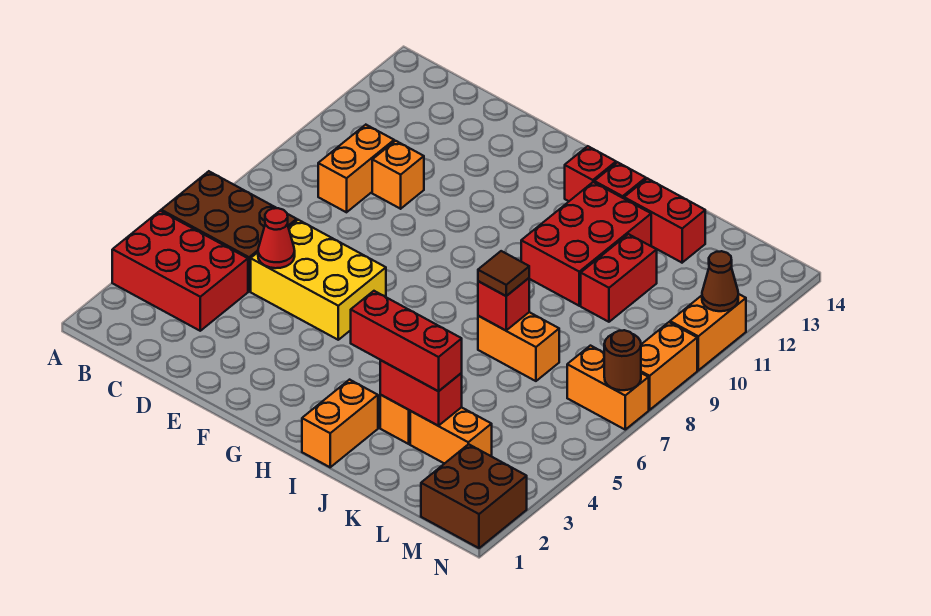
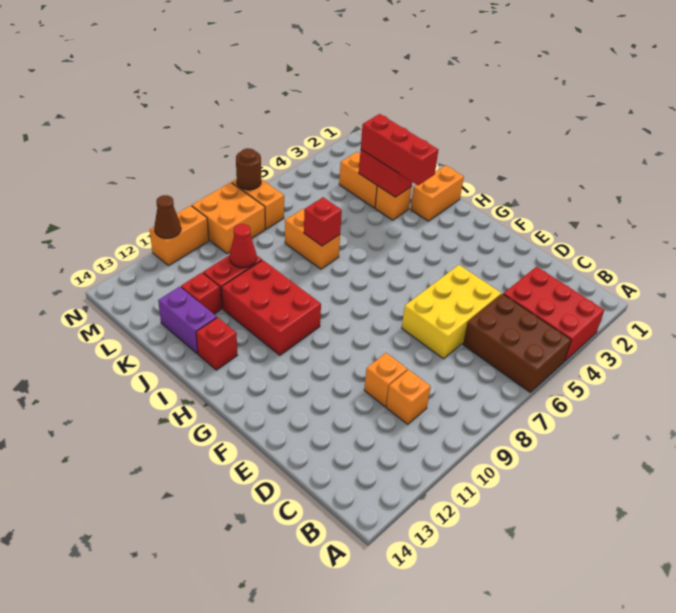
orange brick C9:C10 level 1 -> orange brick C10 level 1
yellow brick D5:F6 level 1 -> yellow brick D5:E7 level 1
red cone D5 level 2 -> red cone K10 level 2
red brick H13 level 1 -> red brick K12 level 1
red brick I10:J12 level 1 -> red brick H10:J11 level 1
brown tile J7 level 3 -> none
red brick J13:K13 level 1 -> purple brick J13:K13 level 1
brown brick M1:N2 level 1 -> none
orange brick N8:N9 level 1 -> orange brick M8:N9 level 1

